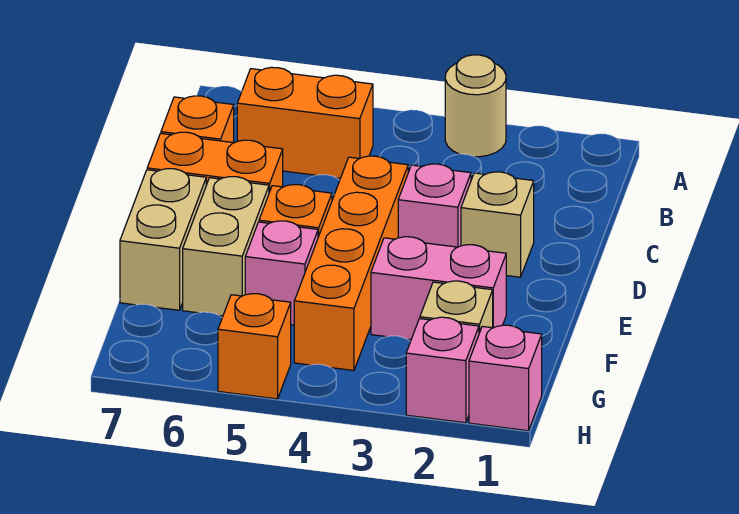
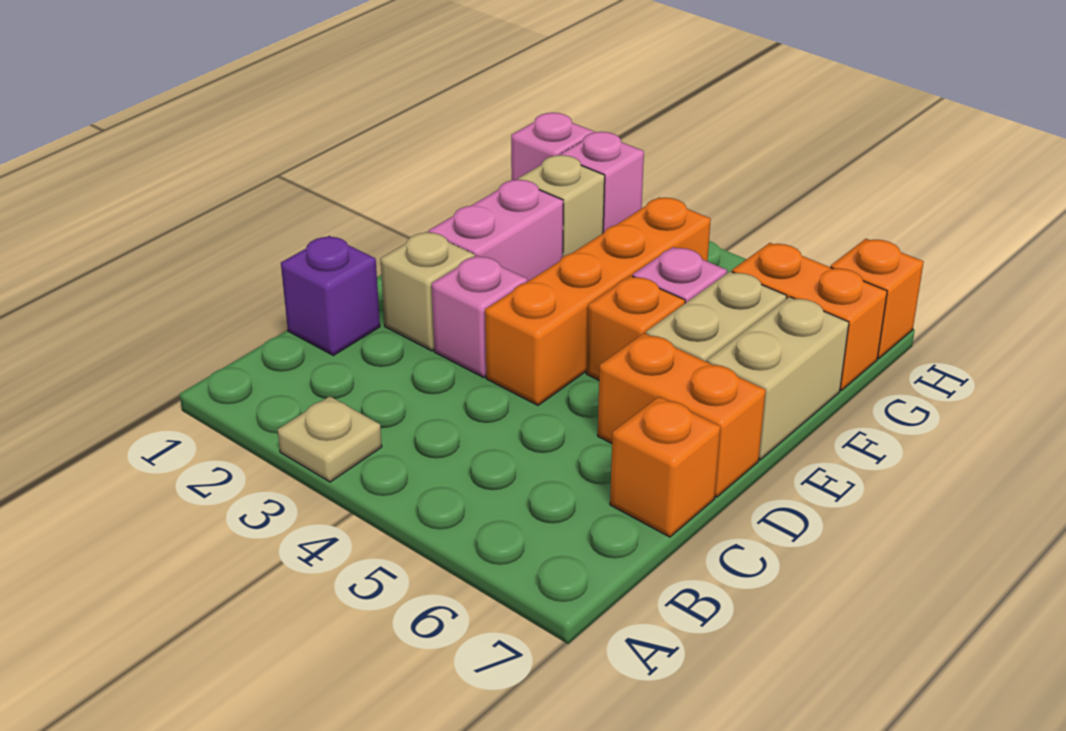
tan round brick A3 level 1 -> tan plate A3 level 1
orange brick B5:B6 level 1 -> orange brick G6:G7 level 1
none -> purple brick C1 level 1
pink brick F2:F3 level 1 -> pink brick E2:F2 level 1
orange brick H5 level 1 -> orange brick H7 level 1

